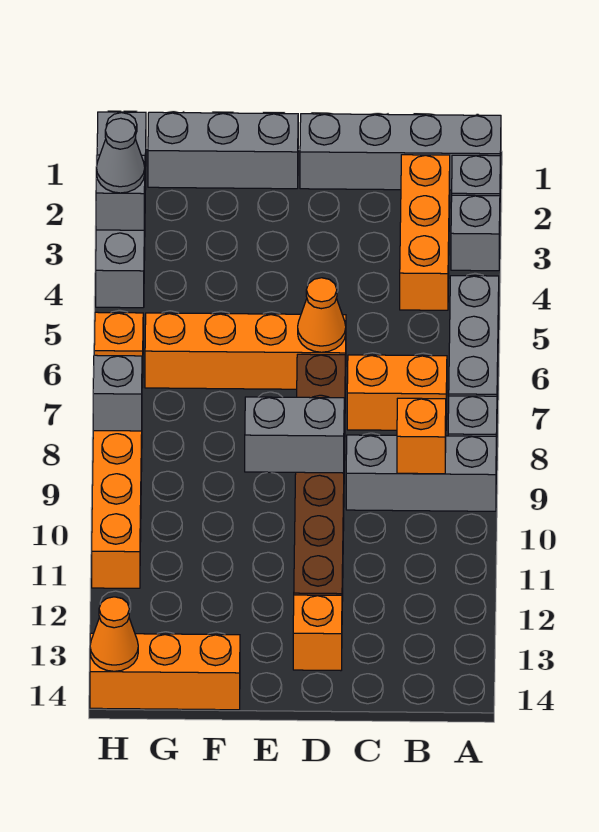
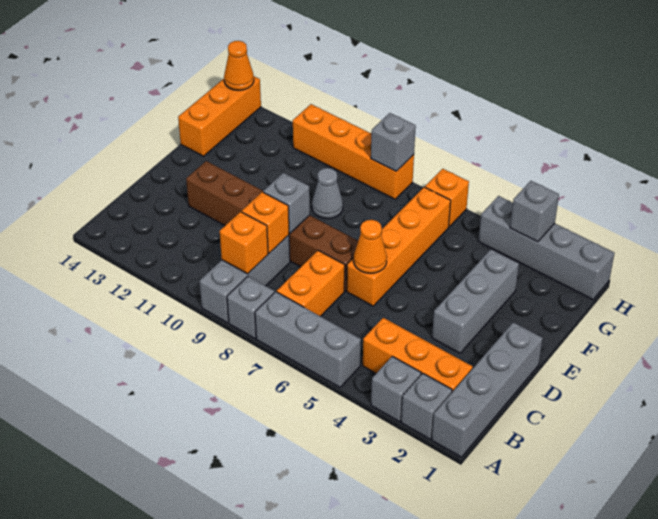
grey brick D9:E9 level 2 -> grey brick D9 level 2
orange brick D13 level 1 -> orange brick C9 level 2
grey brick E1:G1 level 1 -> grey brick D3:F3 level 1
grey cone H3 level 3 -> grey cone F9 level 1

